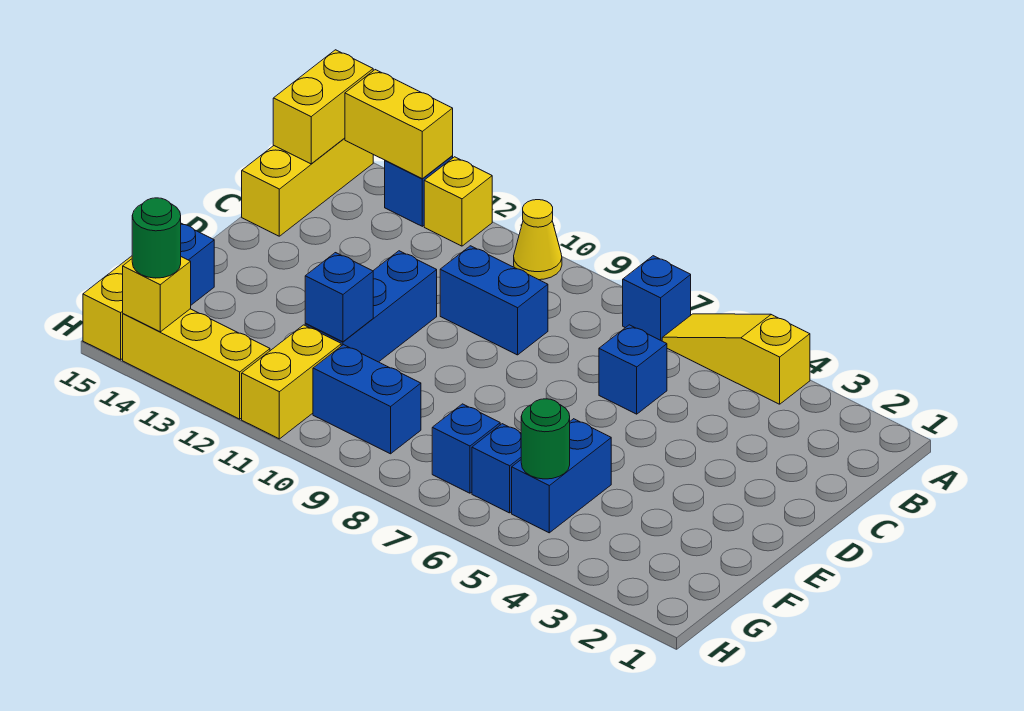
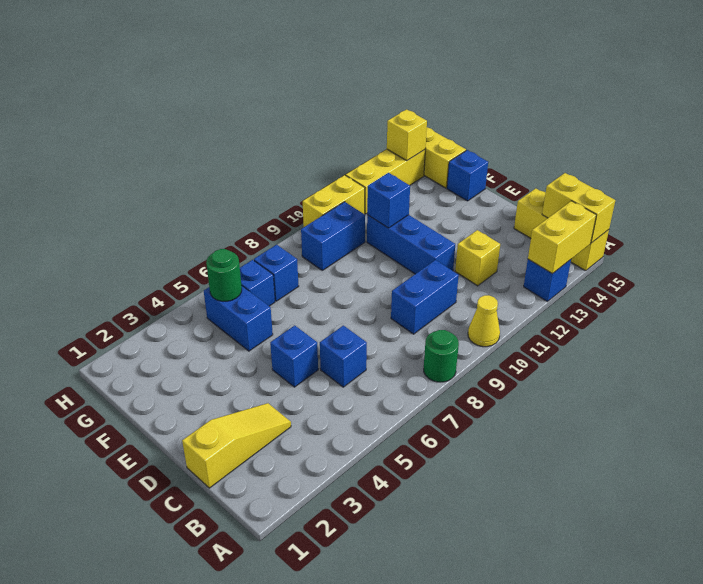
yellow slope A4:A6 level 1 top 4 -> yellow slope C1:C3 level 1 top 1
blue brick A7 level 1 -> blue brick D5 level 1
yellow brick A12 level 1 -> yellow brick C12 level 1
yellow brick G11:H11 level 1 -> yellow brick H10:H11 level 1
green round brick H14 level 3 -> green round brick A8 level 1

